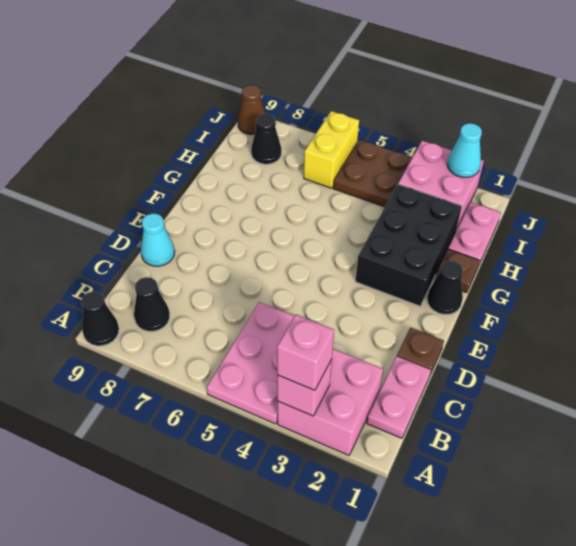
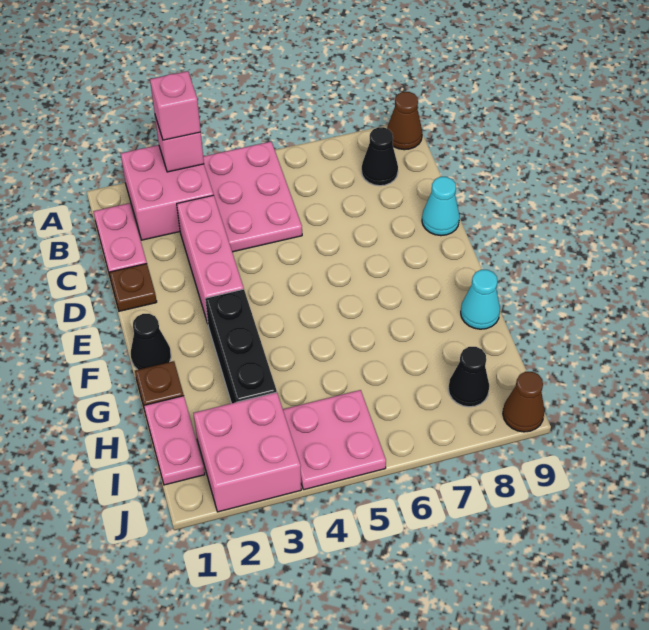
black cone A9 level 1 -> brown cone A9 level 1
none -> pink brick C3:E3 level 1
black brick F2:H3 level 1 -> black brick F3:H3 level 1
brown plate I4:J5 level 1 -> pink plate I4:J5 level 1
yellow brick I6:J6 level 1 -> none
cyan cone J2 level 2 -> cyan cone G9 level 1

